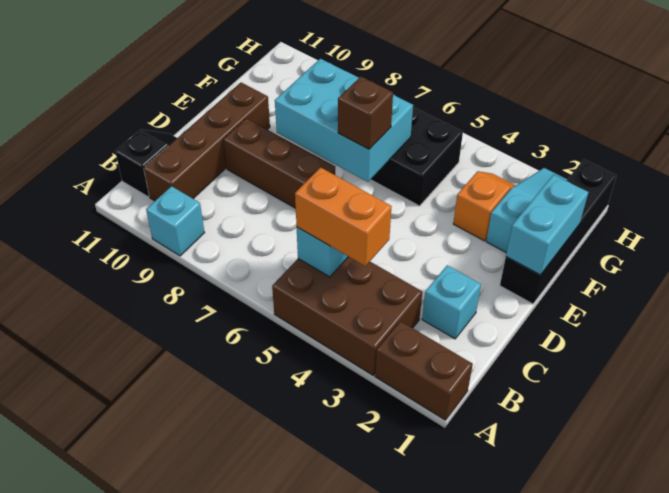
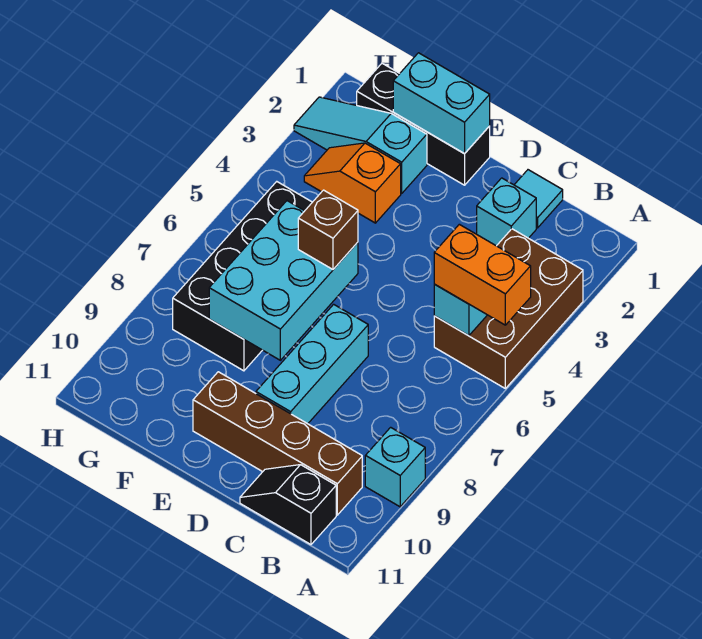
brown brick A1:A2 level 1 -> none
orange brick B4:B5 level 3 -> orange brick A5:B5 level 3
none -> cyan tile C1 level 1
brown brick D7:D9 level 1 -> cyan brick D7:D9 level 1
black brick E1:H1 level 1 -> black brick E1:G1 level 1

